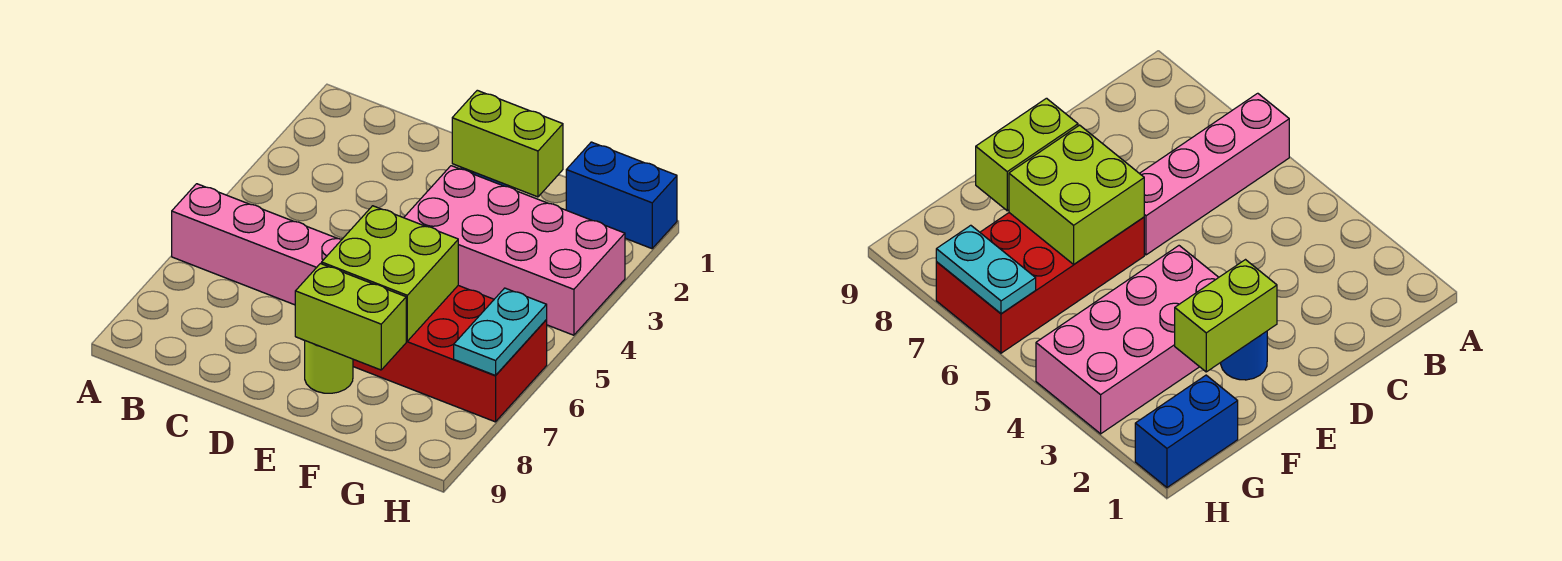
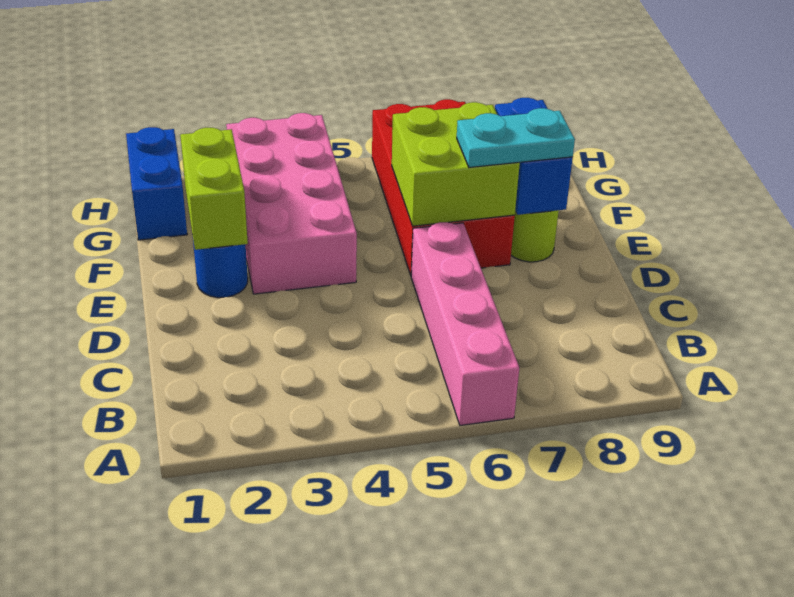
lime brick E8:F8 level 2 -> blue brick E8:F8 level 2
cyan plate H6:H7 level 2 -> cyan plate E7:E8 level 3

